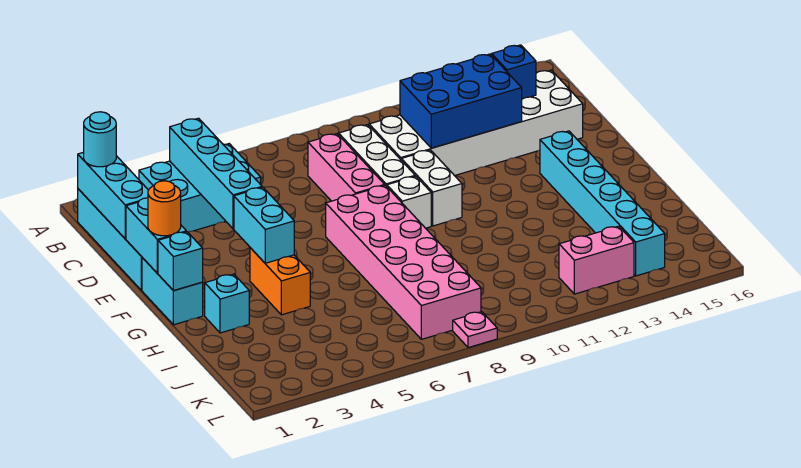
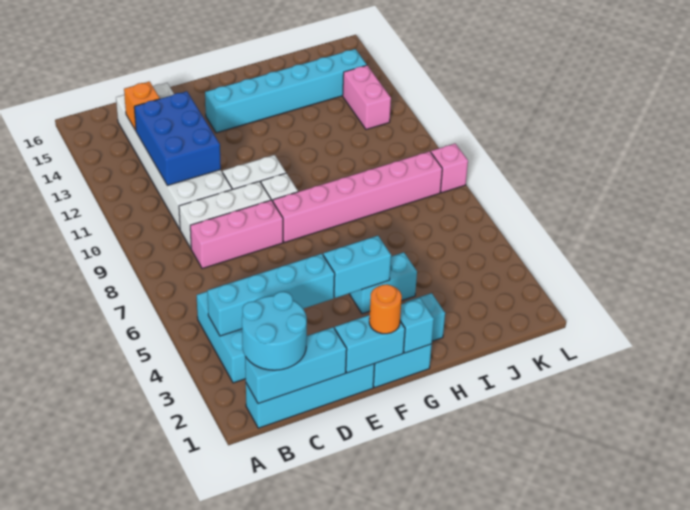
cyan round brick B1 level 3 -> cyan round brick B1:C2 level 3
blue brick C14 level 2 -> orange brick C14 level 2
pink brick F7:K8 level 1 -> pink brick F8:K8 level 1
orange brick G4:H4 level 1 -> cyan brick G4:H4 level 1
pink plate L8 level 1 -> pink brick L8 level 1

